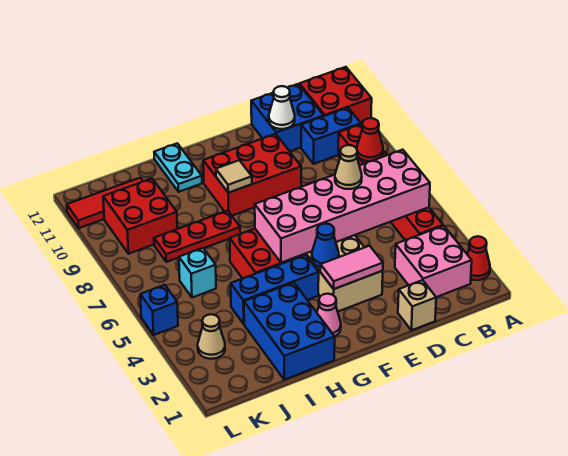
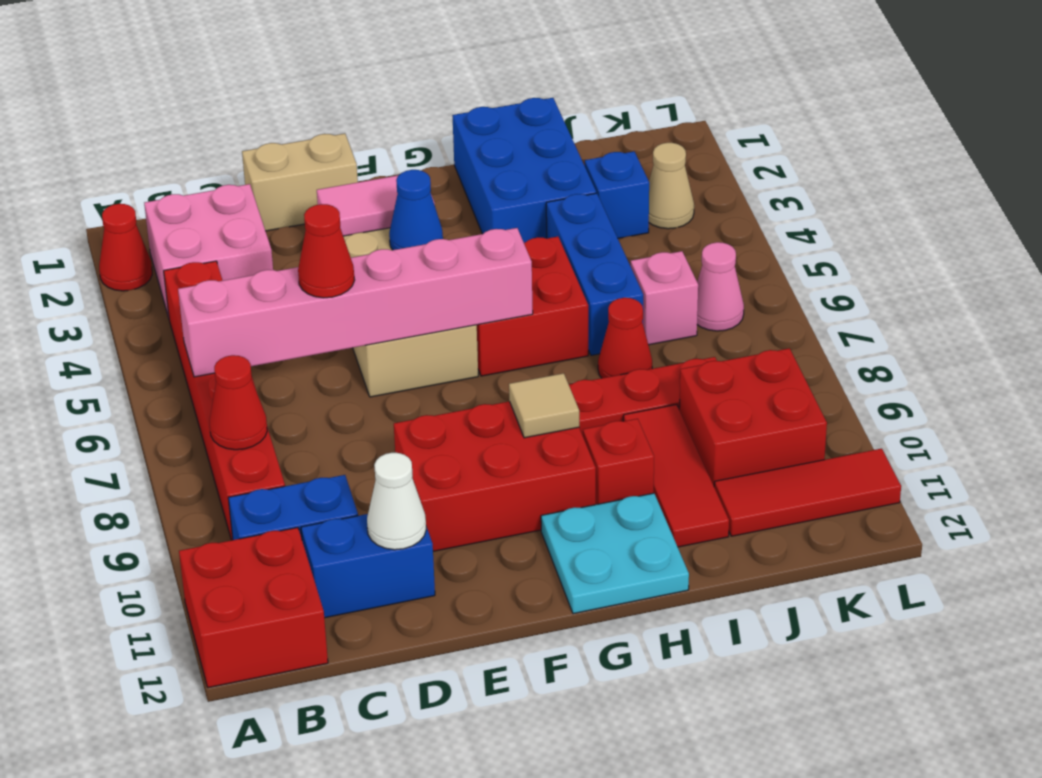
pink brick B5:G6 level 2 -> pink brick B6:G6 level 2
blue brick C11:D12 level 1 -> blue brick C11:D11 level 1
tan brick D1 level 1 -> tan brick D1:E1 level 1
tan cone D6 level 3 -> red cone D6 level 3
pink cone G2 level 1 -> pink cone K6 level 1
blue brick G4:I4 level 1 -> blue brick I4:I6 level 1
none -> red brick H10 level 1
cyan plate H11:H12 level 1 -> cyan plate G11:H12 level 1
none -> red cone I7 level 1
none -> red tile I9:I11 level 1
cyan brick J6 level 1 -> pink brick J6 level 1
blue brick L5 level 1 -> blue brick J3 level 1

